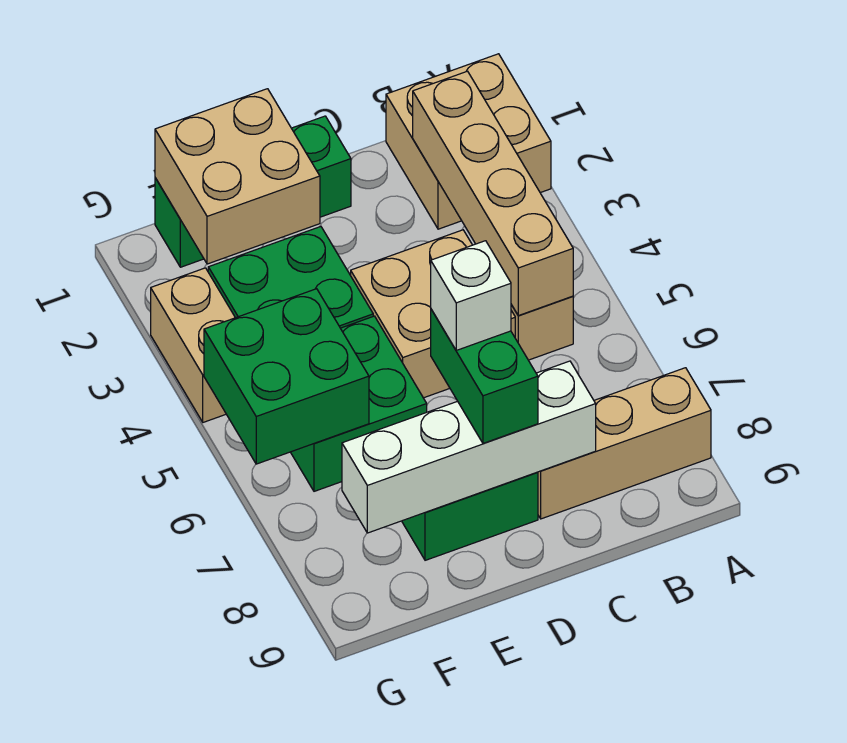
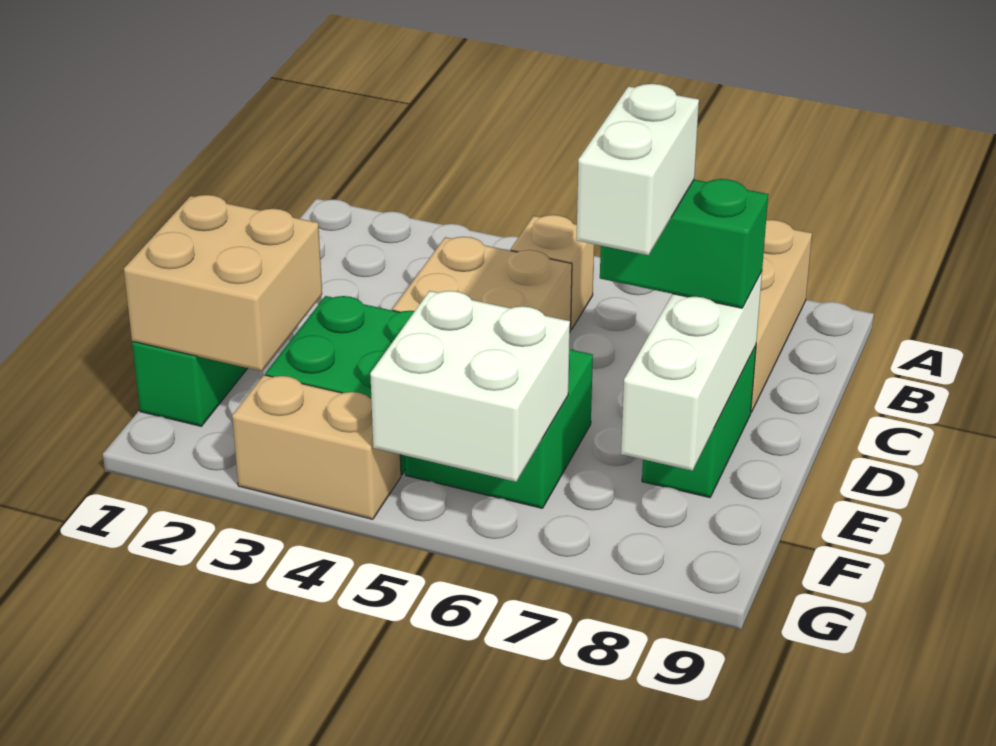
tan brick A1:B2 level 1 -> none
tan brick B2:B5 level 2 -> none
white brick C8:F8 level 2 -> white brick D8:F8 level 2
white brick D7 level 4 -> white brick D7:E7 level 4
green brick F5:G6 level 2 -> white brick F5:G6 level 2

